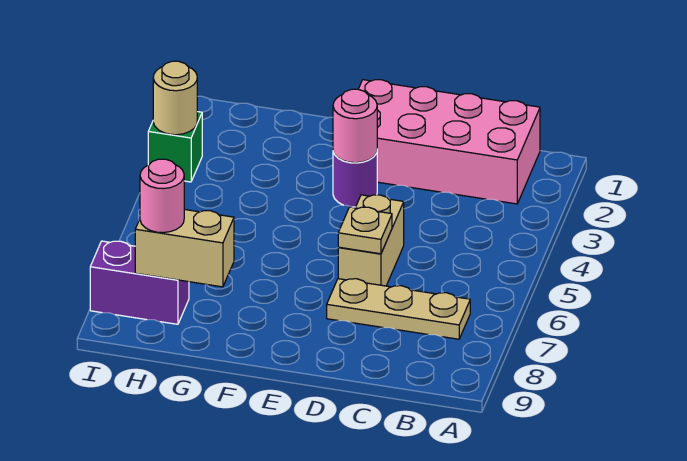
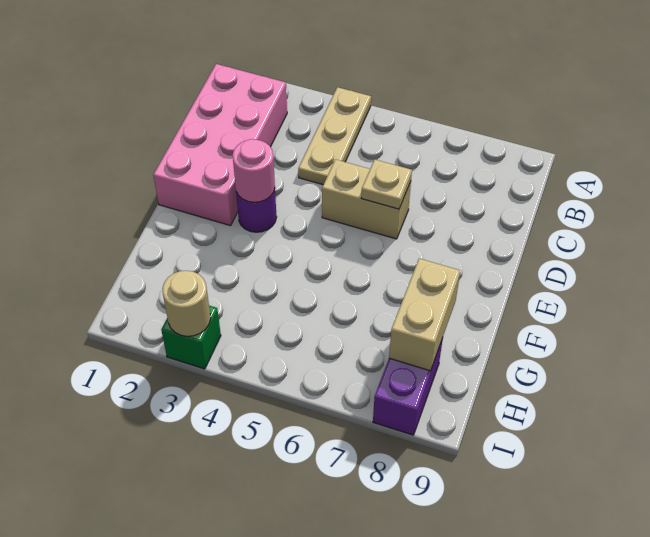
tan plate B7:D7 level 1 -> tan plate A4:C4 level 1
pink round brick H8 level 3 -> none

